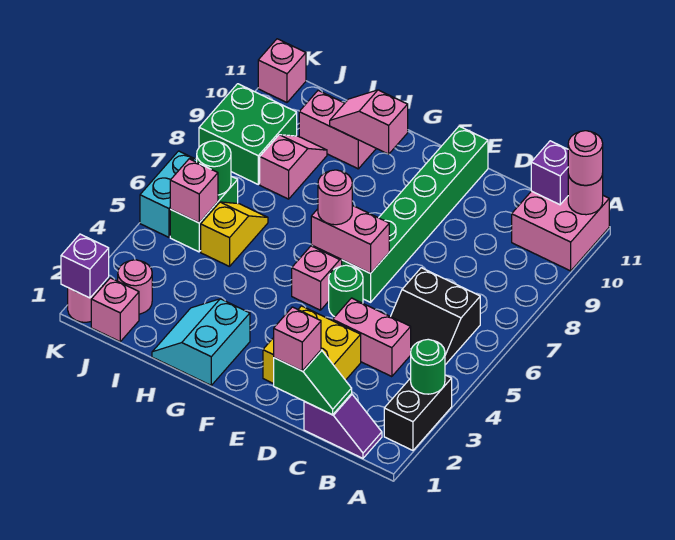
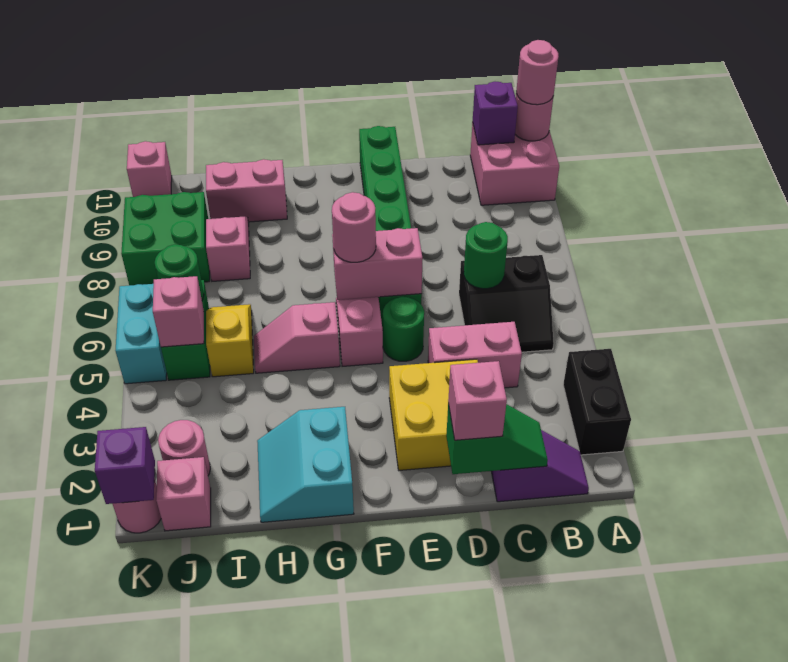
green round brick A3 level 2 -> green round brick C6 level 2
pink slope G10:H10 level 2 top G -> pink slope G5:H5 level 1 top G

